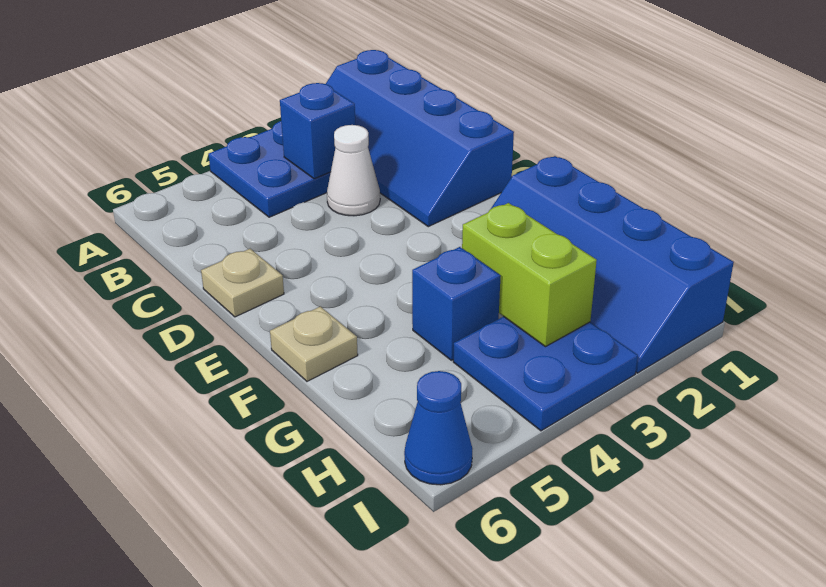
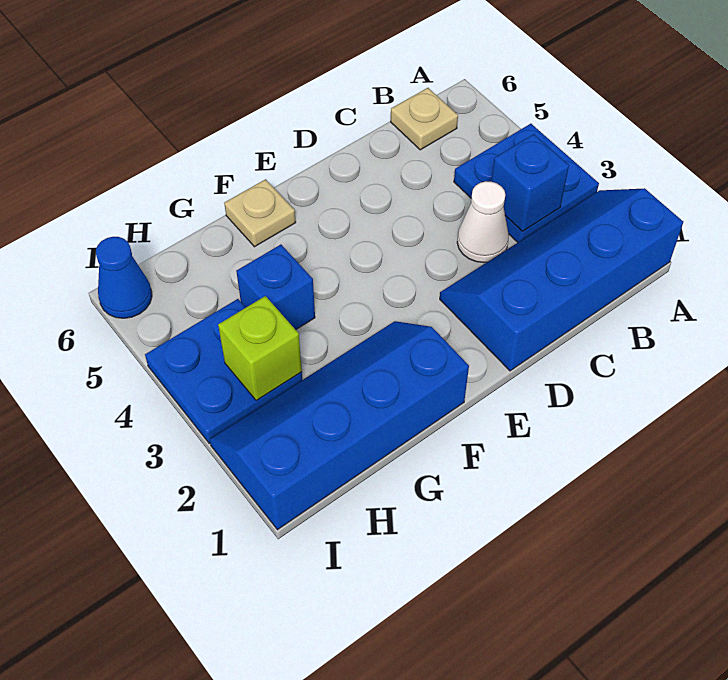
tan plate D6 level 1 -> tan plate B6 level 1
lime brick G3:H3 level 2 -> lime brick H3 level 2

